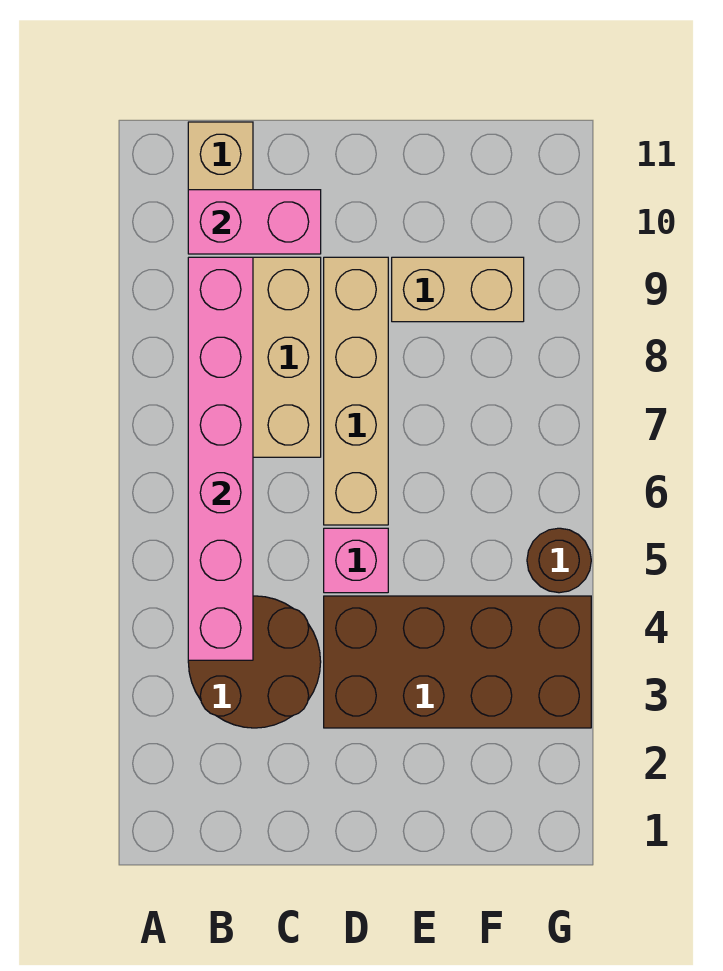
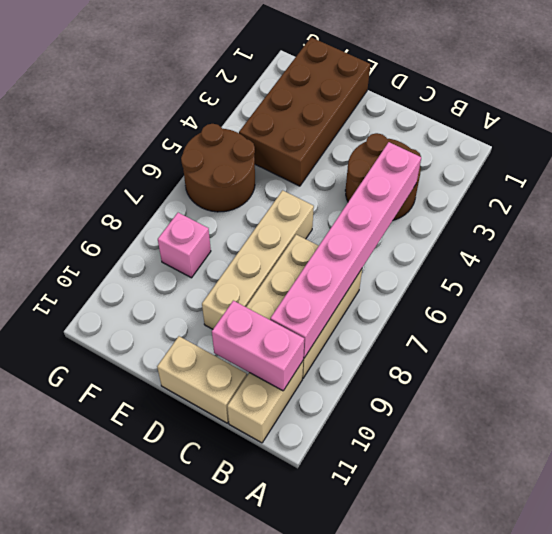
brown brick D3:G4 level 1 -> brown brick E1:F4 level 1
pink brick D5 level 1 -> pink brick F8 level 1
tan brick E9:F9 level 1 -> tan brick C11:D11 level 1
brown round brick G5 level 1 -> brown round brick F5:G6 level 1

